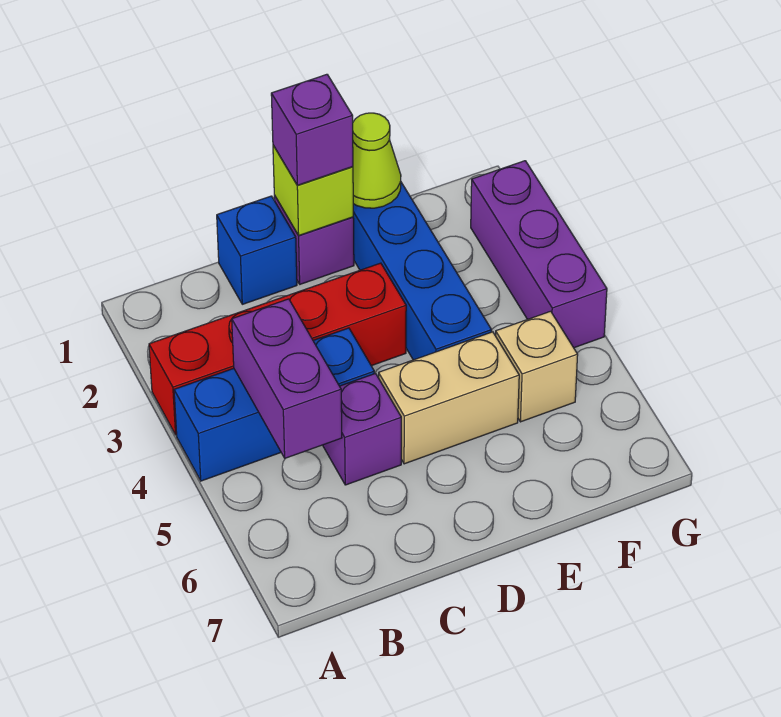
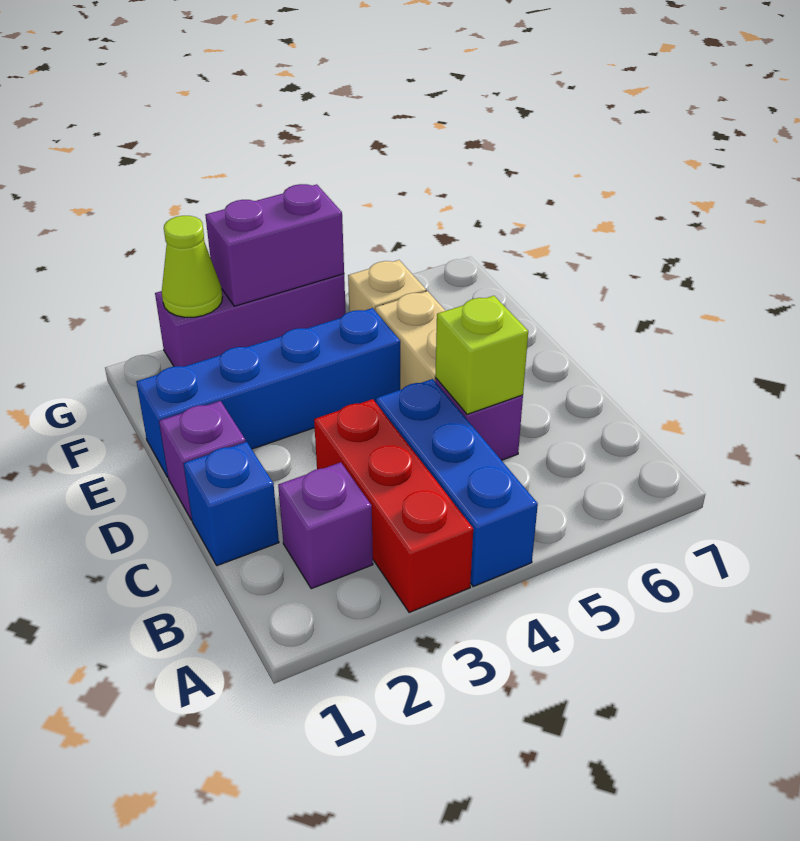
red brick A3:D3 level 1 -> red brick A3:C3 level 1
purple brick B4:B5 level 2 -> purple brick G3:G4 level 2
lime brick D1 level 2 -> lime brick C5 level 2
purple brick D1 level 3 -> purple brick B2 level 1
lime cone E1 level 2 -> lime cone G2 level 2

